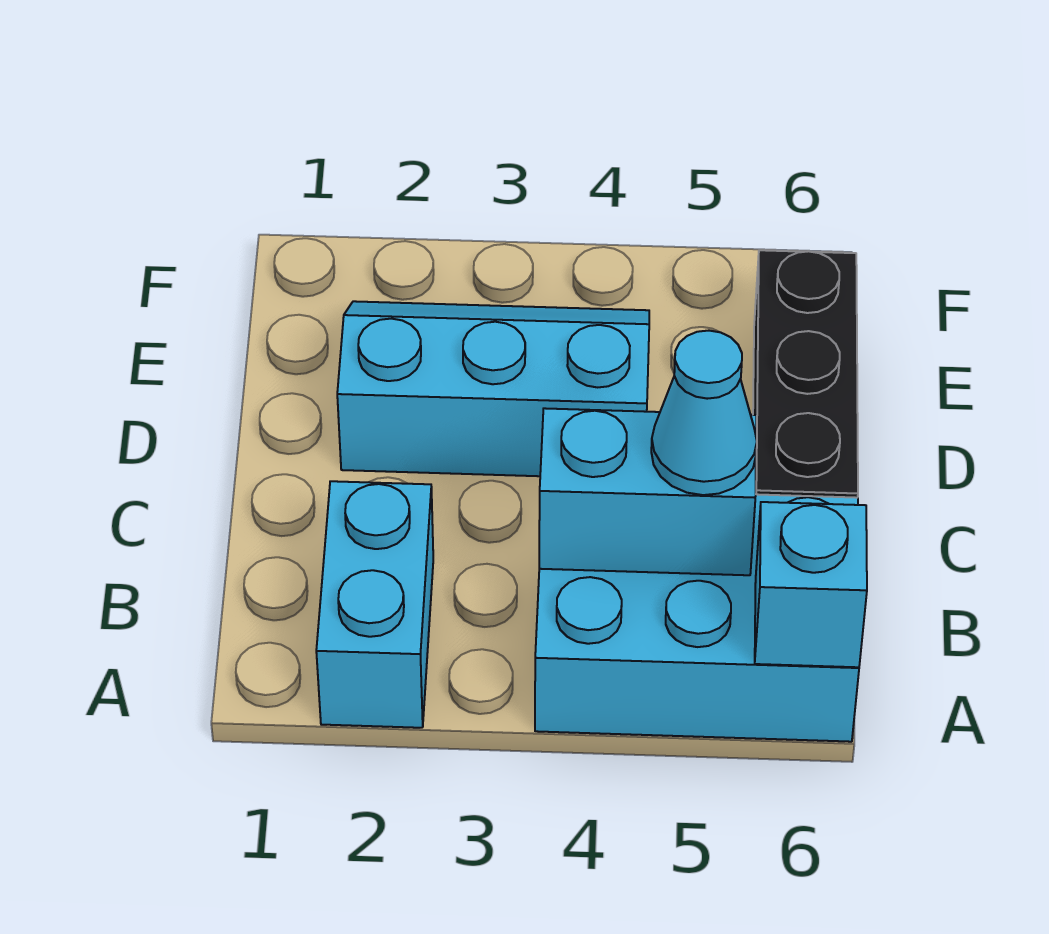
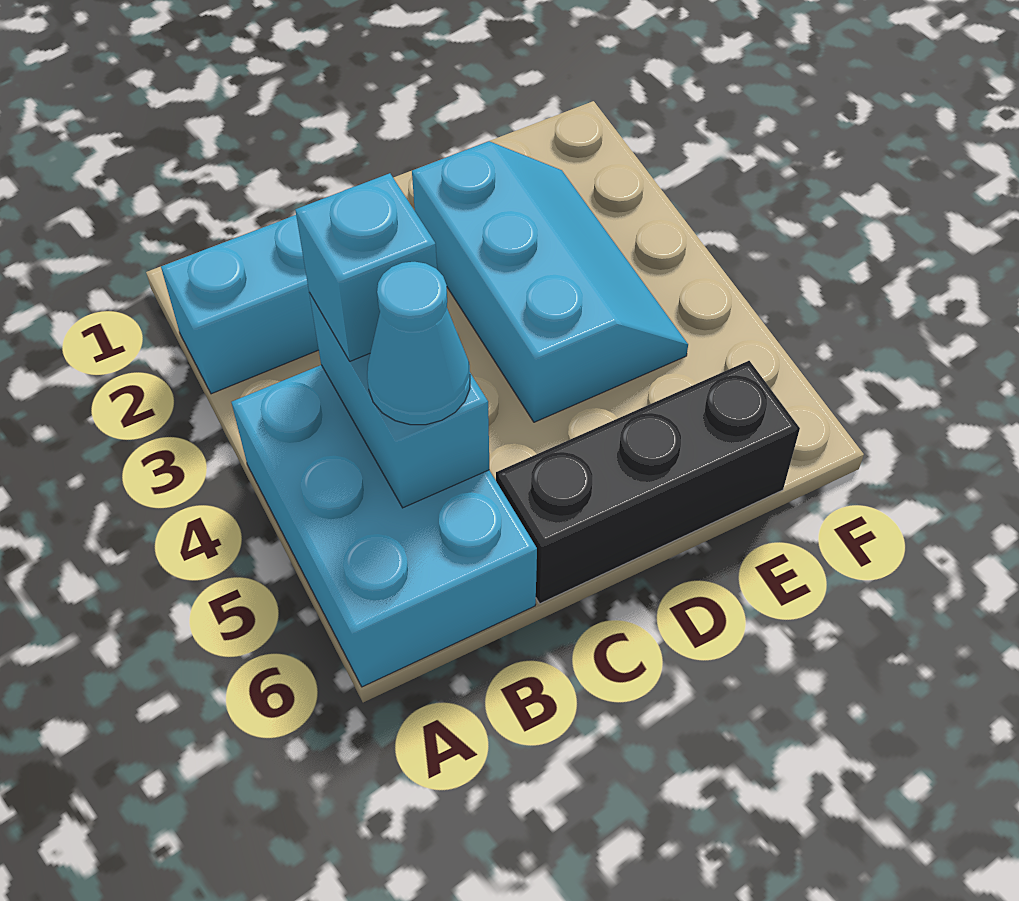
cyan brick A6 level 2 -> cyan brick B4 level 3

